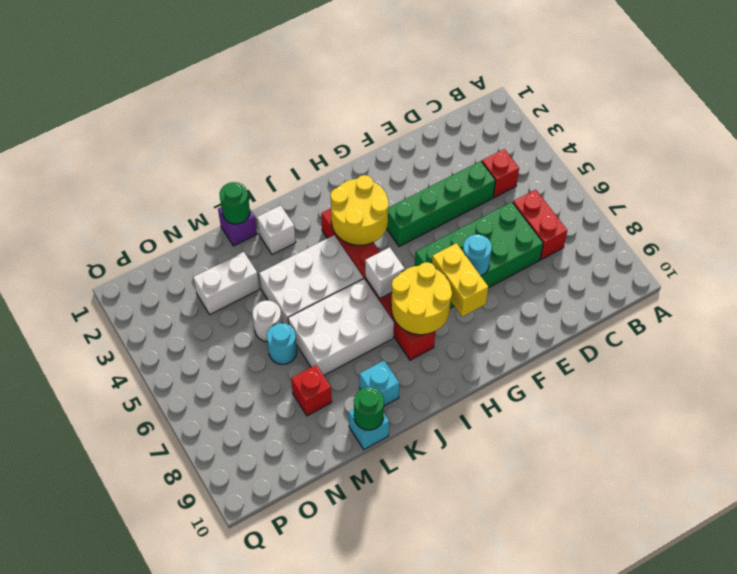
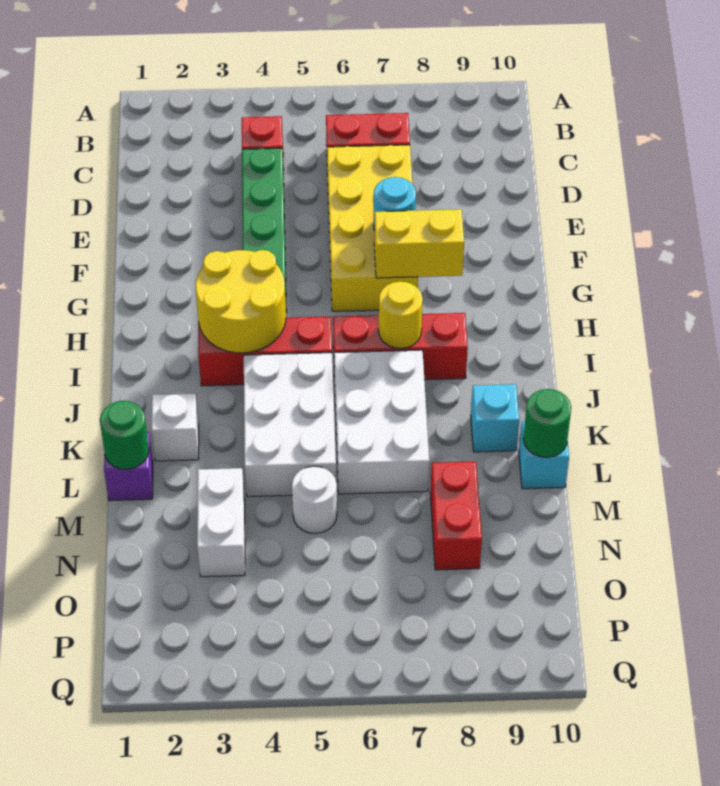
green brick D6:G7 level 1 -> yellow brick D6:G7 level 1
yellow round brick H7:I8 level 2 -> yellow round brick I7 level 2
white brick I6 level 2 -> none
cyan round brick M6 level 1 -> none
red brick M8 level 1 -> red brick M8:N8 level 1

